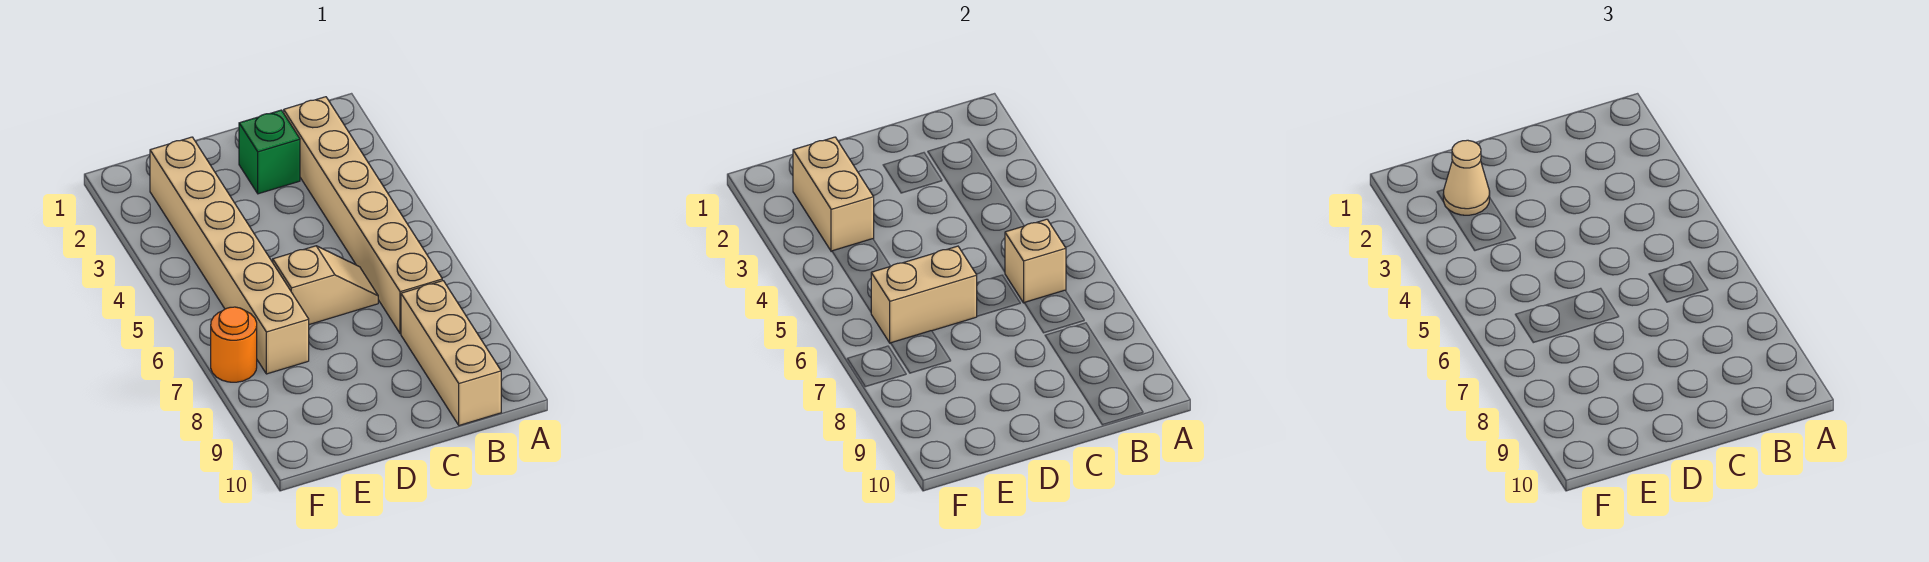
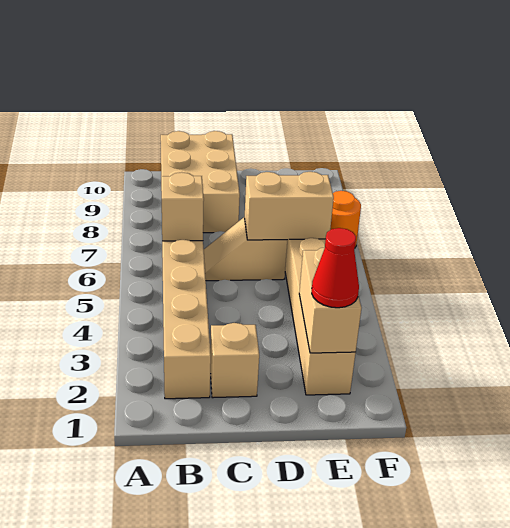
tan brick B8:B10 level 1 -> tan brick B8:C10 level 1
green brick C2 level 1 -> tan brick C2 level 1
tan cone E2 level 3 -> red cone E2 level 3

